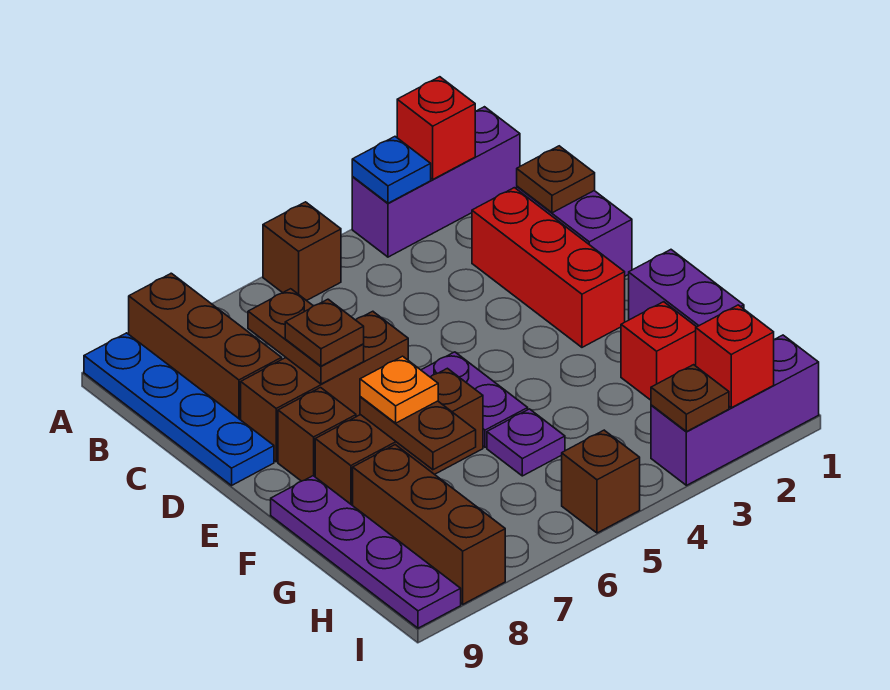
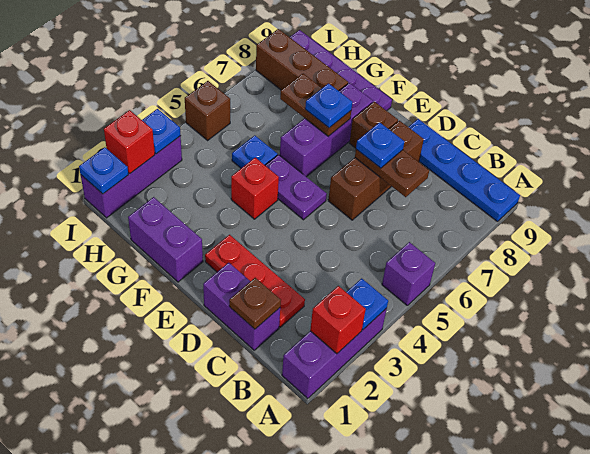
brown brick A5 level 1 -> purple brick A5 level 1
brown brick A8:C8 level 1 -> none
red brick C2:E2 level 1 -> red plate C2:E2 level 1
brown plate D7 level 3 -> blue plate D7 level 3
brown brick F6:F8 level 1 -> purple brick F6:F8 level 1
orange plate F7 level 3 -> blue plate F7 level 3
red brick G2 level 1 -> red brick F4 level 1
purple plate G5 level 1 -> blue plate G5 level 1
none -> blue plate I1 level 2
brown plate I3 level 2 -> blue plate I3 level 2

